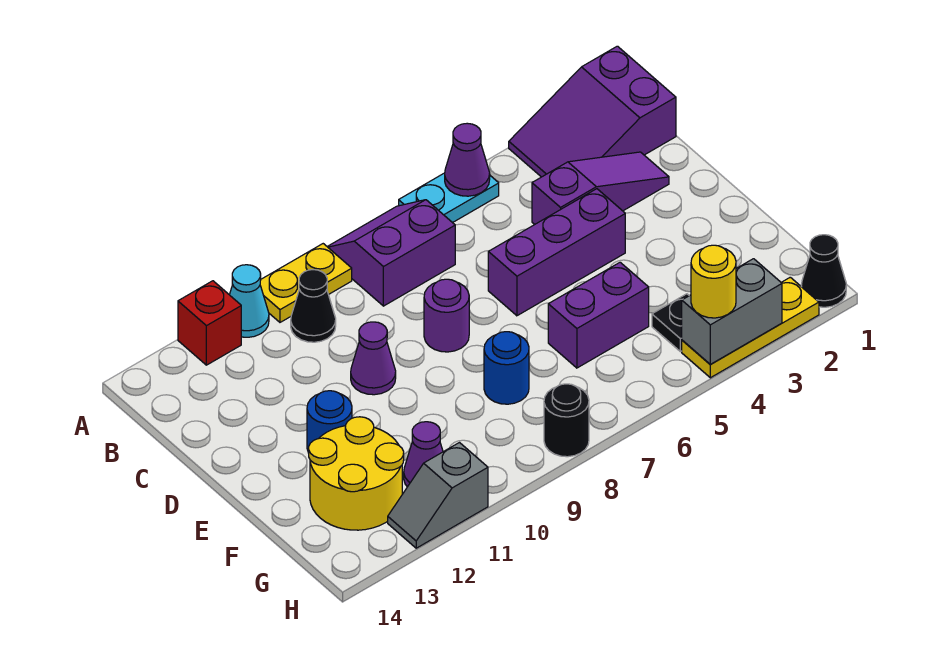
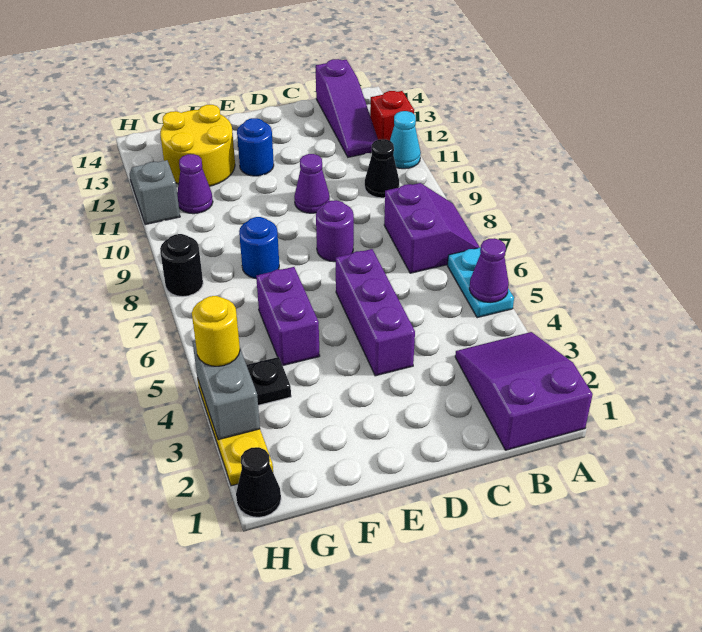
yellow plate A9:A10 level 1 -> none
purple slope C2:C4 level 1 top 4 -> purple slope B12:B14 level 1 top 14

